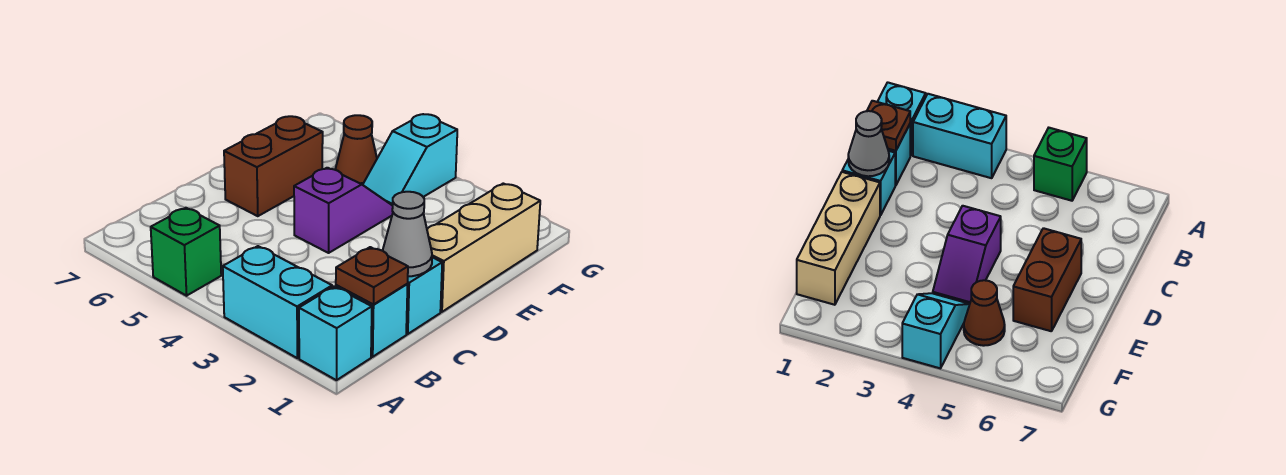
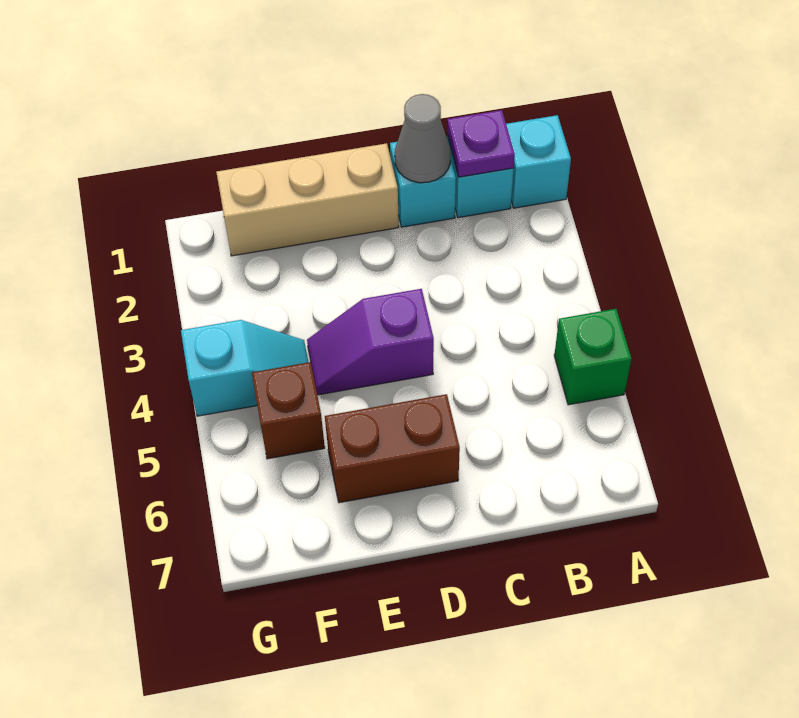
cyan brick A2:A3 level 1 -> none
brown plate B1 level 2 -> purple plate B1 level 2
brown cone F5 level 1 -> brown brick F5 level 1

